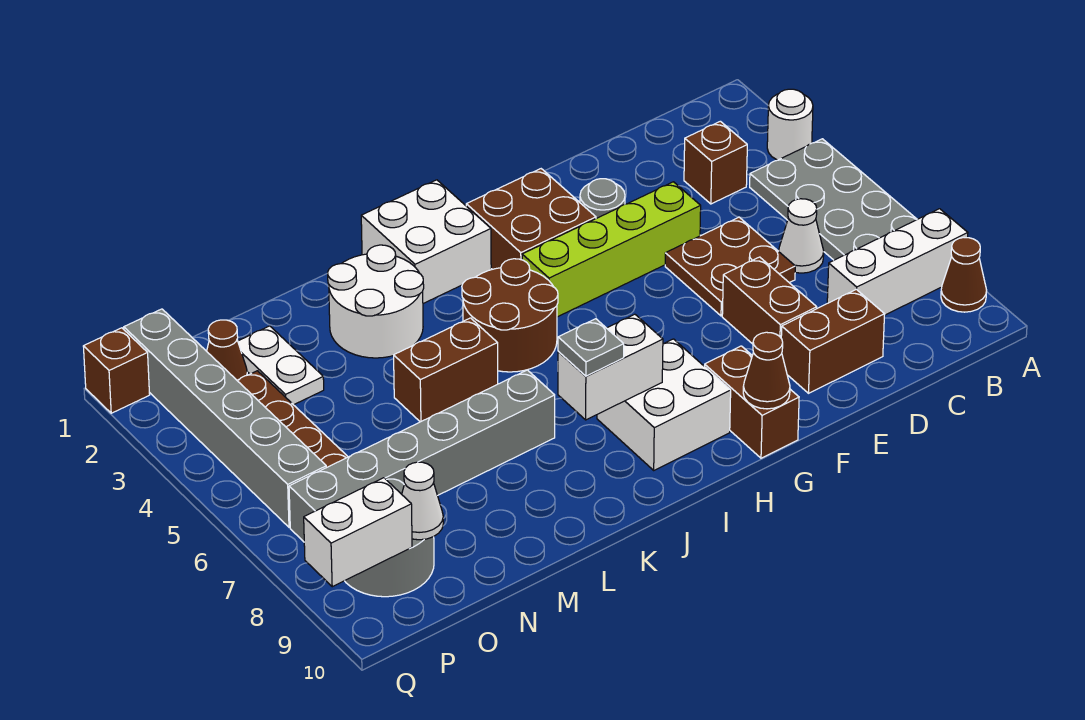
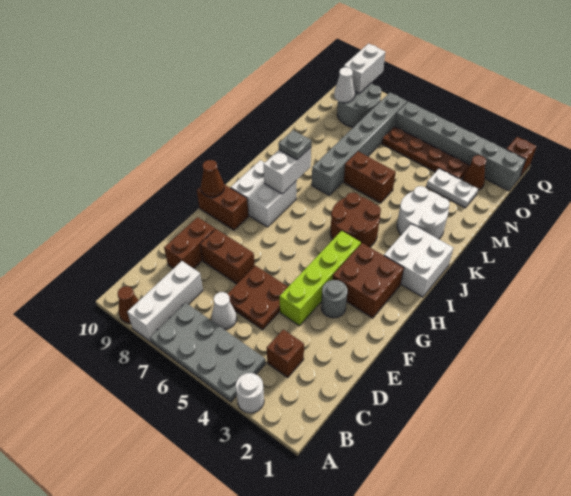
brown brick K5:L5 level 1 -> brown brick L5:L6 level 1

